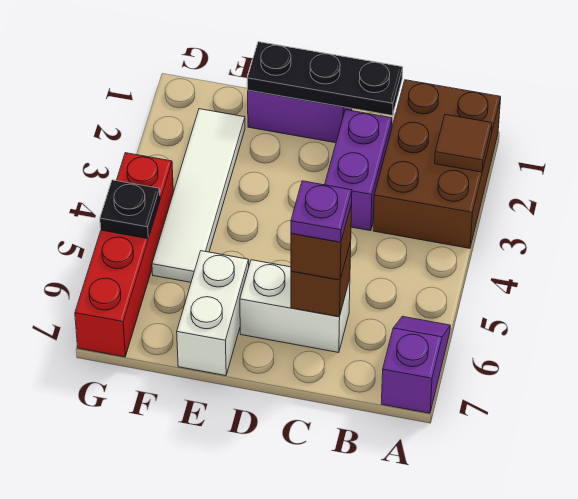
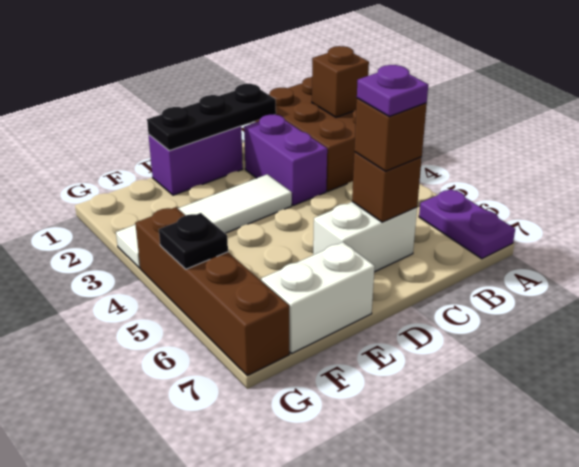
brown tile A2 level 2 -> brown brick A2 level 2
purple slope A6:A7 level 1 top 7 -> purple plate A6:A7 level 1
white brick E6:E7 level 1 -> white brick E7:F7 level 1
white tile F2:F5 level 1 -> white tile D3:G3 level 1
red brick G4:G7 level 1 -> brown brick G4:G7 level 1

